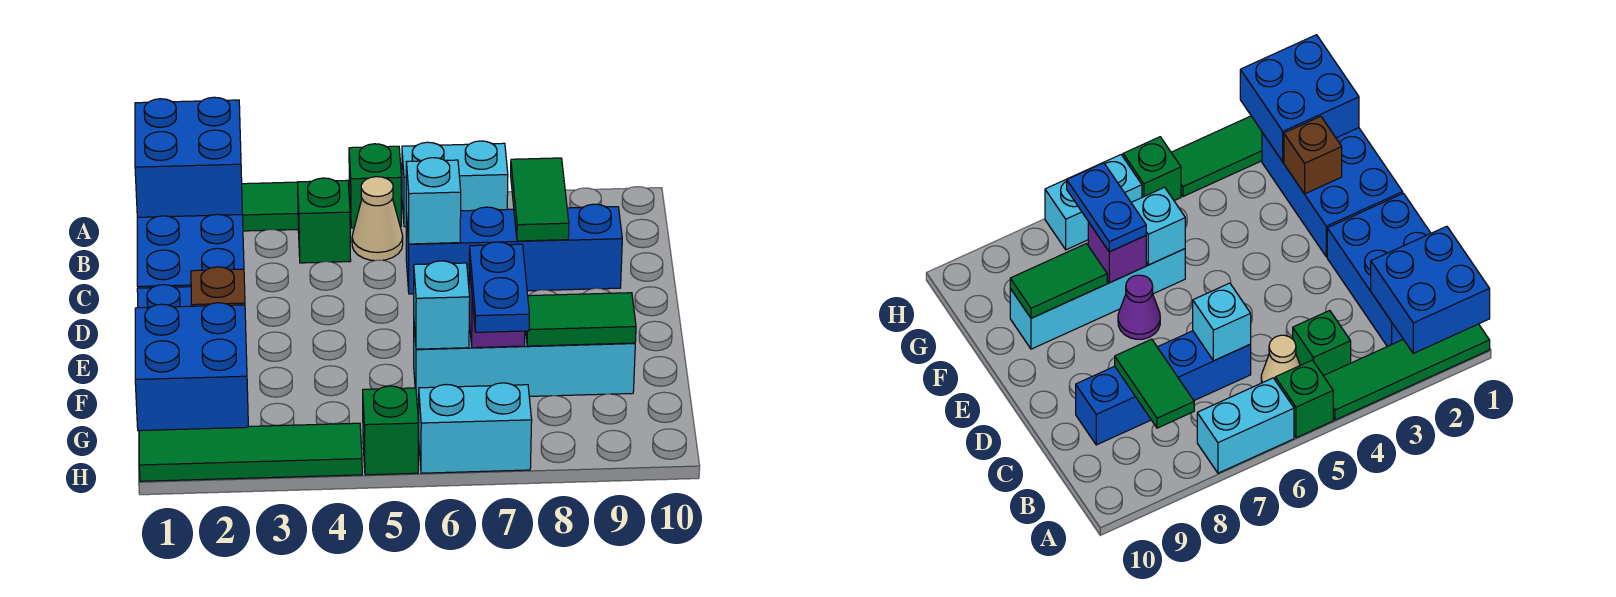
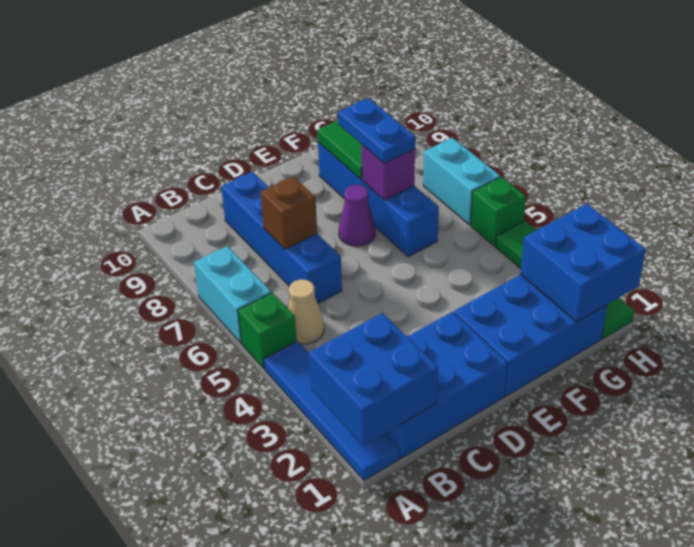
green tile A1:A4 level 1 -> blue tile A1:A4 level 1
green brick B4 level 1 -> none
green tile B8:C8 level 2 -> none
cyan brick C6 level 2 -> none
brown brick F2 level 2 -> brown brick C7 level 2
cyan brick F6:F9 level 1 -> blue brick F6:F9 level 1
cyan brick F6 level 2 -> none
blue plate F7:G7 level 3 -> blue plate F7:F8 level 3

